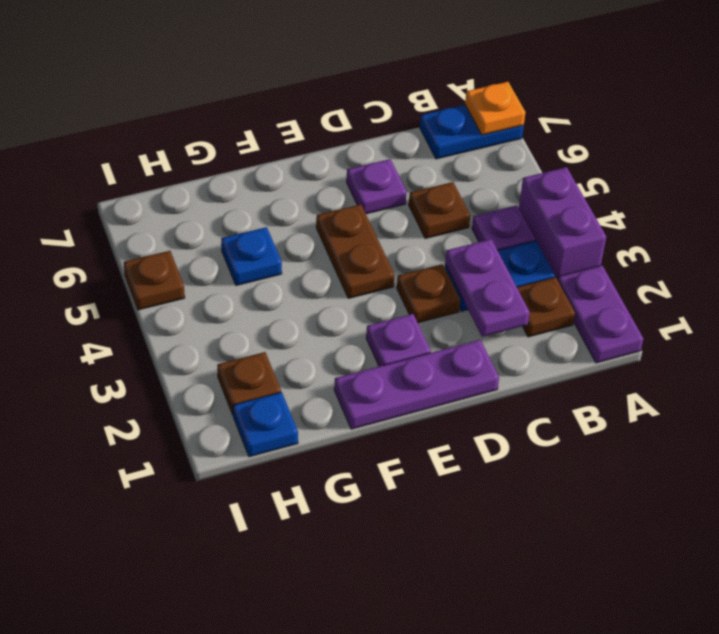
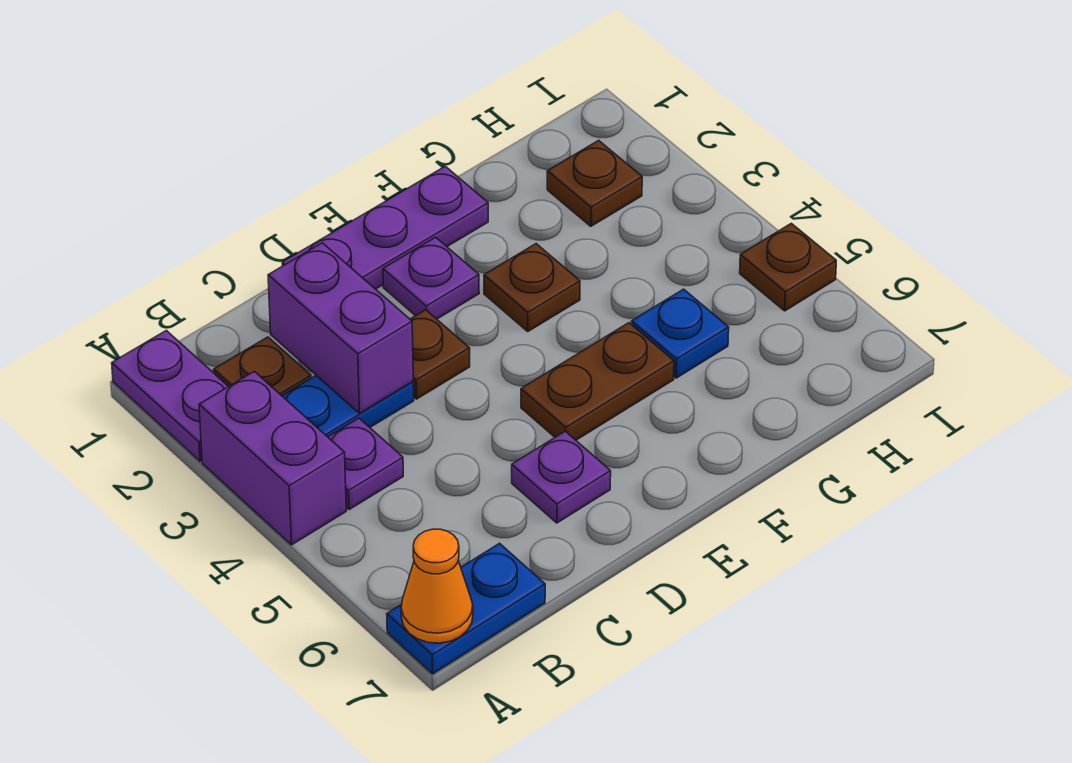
orange plate A7 level 2 -> orange cone A7 level 2
purple plate C2:C3 level 2 -> purple brick C2:C3 level 2
brown plate C5 level 1 -> brown plate F3 level 1
brown plate E4:E5 level 1 -> brown plate E5:F5 level 1
blue plate H1 level 1 -> none

